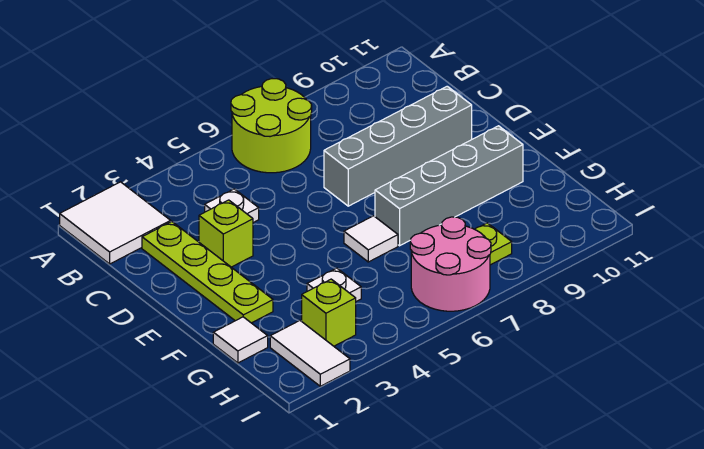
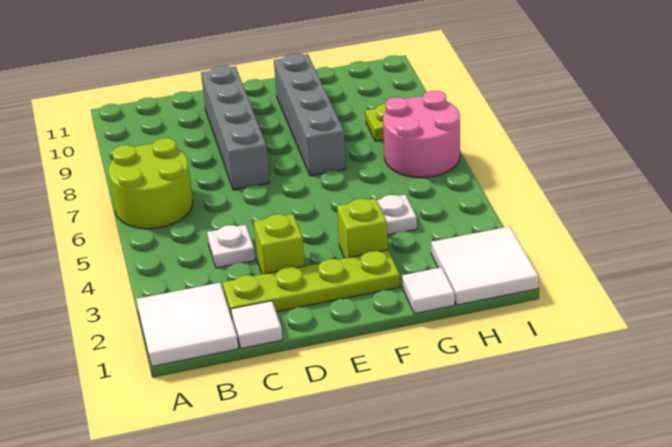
white tile F6 level 1 -> white tile C1 level 1
white tile H2:I2 level 1 -> white tile H1:I2 level 1
lime brick H3 level 1 -> lime brick F3 level 1

